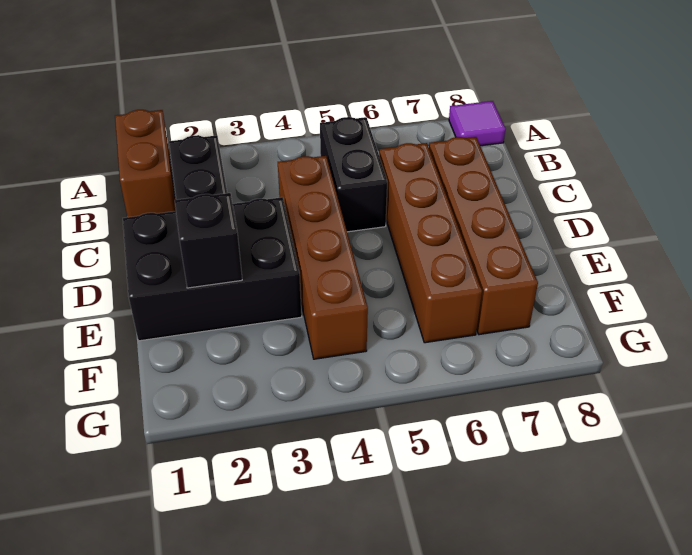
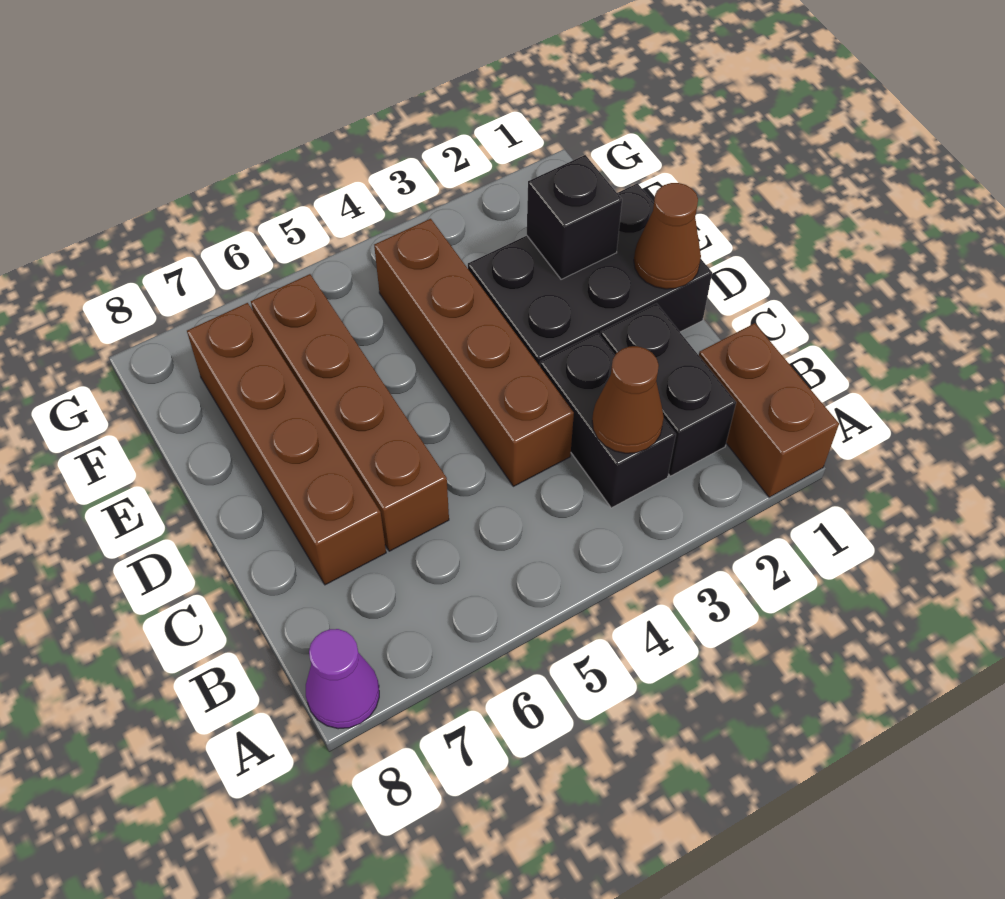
purple tile A8 level 1 -> purple cone A8 level 1
none -> brown cone B3 level 2
black brick B5:C5 level 1 -> black brick B3:C3 level 1
none -> brown cone D1 level 2

